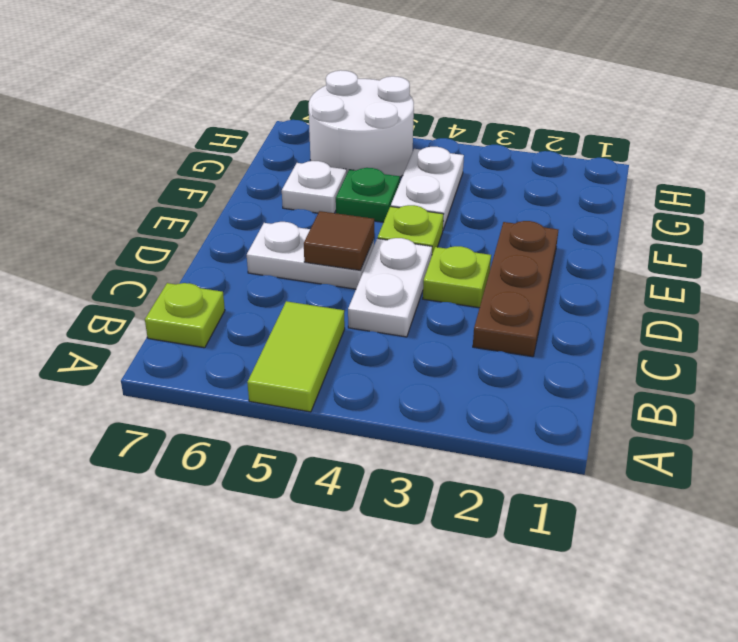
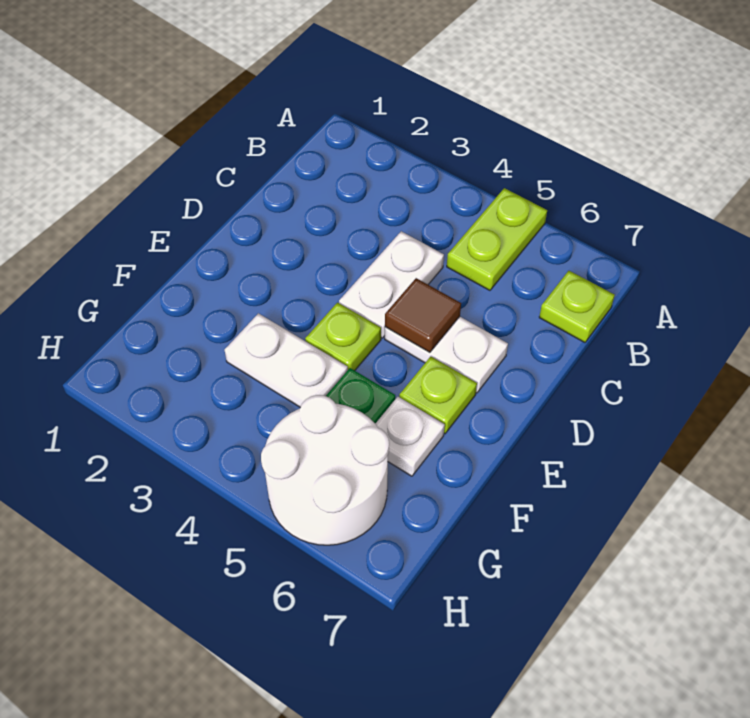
lime tile A5:B5 level 1 -> lime plate A5:B5 level 1
brown plate C2:E2 level 1 -> none
lime plate D3 level 1 -> lime plate E6 level 1
white plate F4:G4 level 1 -> white plate F3:F4 level 1

